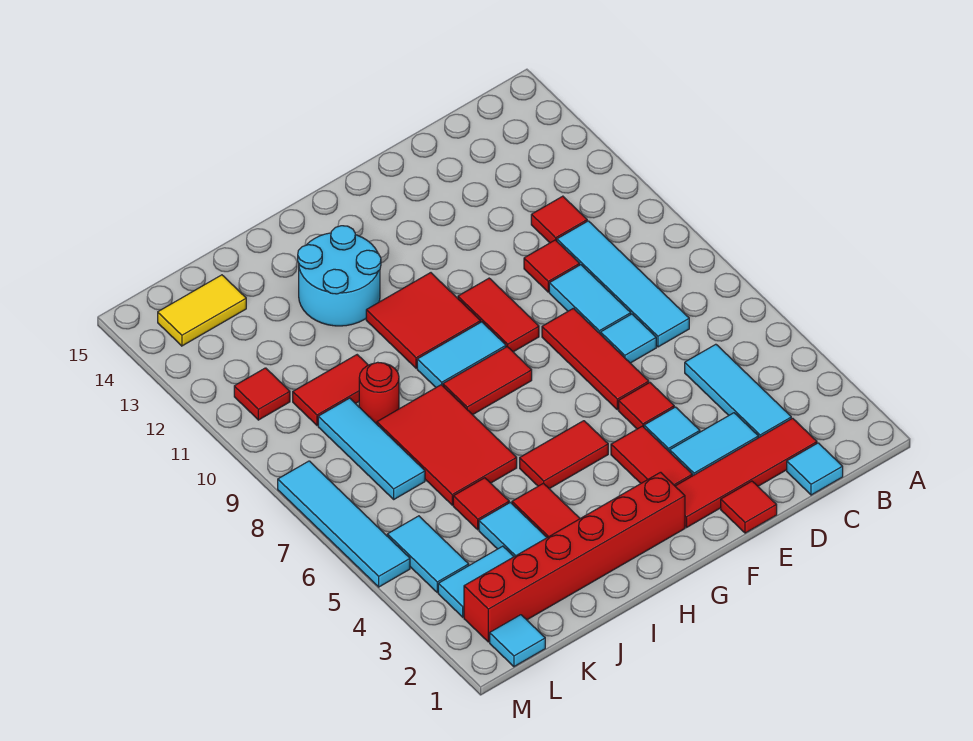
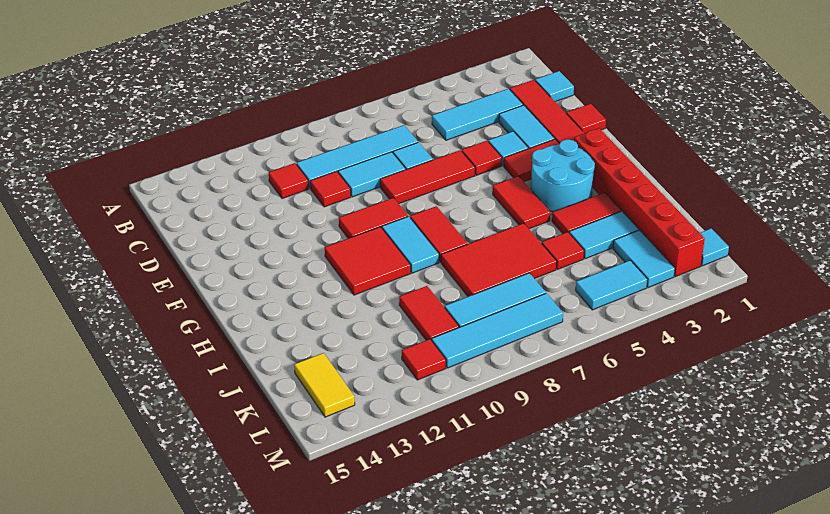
cyan round brick H12:I13 level 1 -> cyan round brick G3:H4 level 1
red round brick J9 level 1 -> none
cyan tile M5:M8 level 1 -> cyan tile L7:L10 level 1

